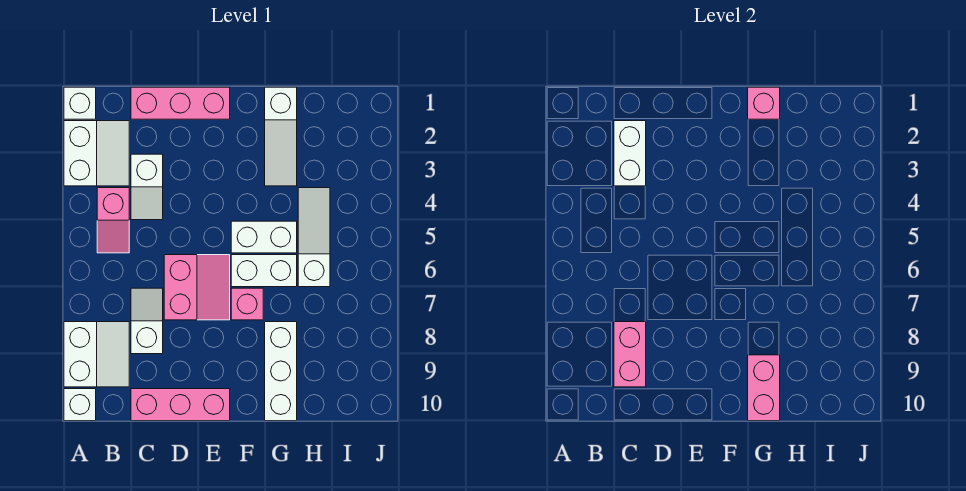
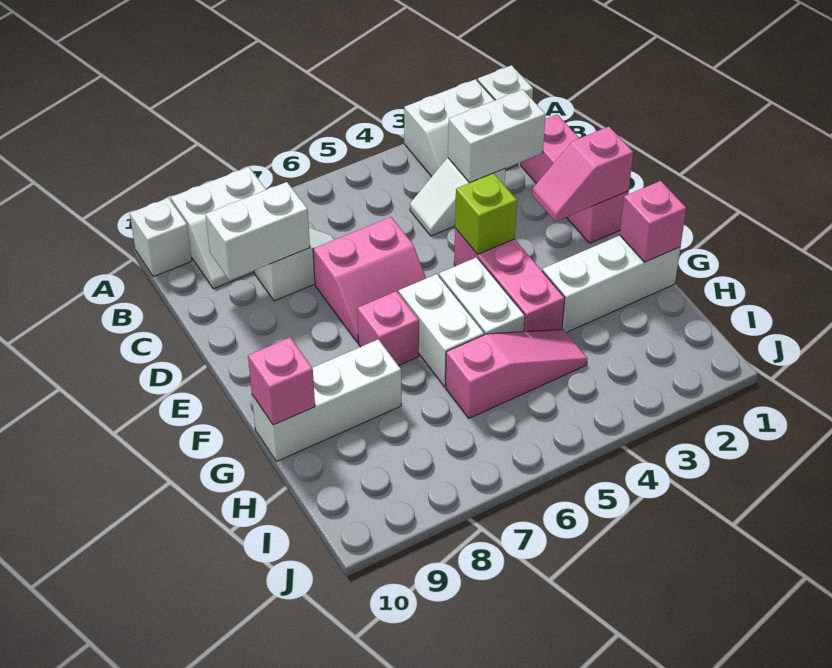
pink slope B4:B5 level 1 top 4 -> pink slope E1:E2 level 2 top 1
pink brick C8:C9 level 2 -> white brick C8:C9 level 2
pink brick C10:E10 level 1 -> pink brick E4:G4 level 1
none -> lime brick E4 level 2
white slope G1:G3 level 1 top 1 -> white brick G1:G3 level 1
pink brick G9:G10 level 2 -> pink brick G10 level 2
white slope H4:H6 level 1 top 6 -> pink slope H4:H6 level 1 top 6

